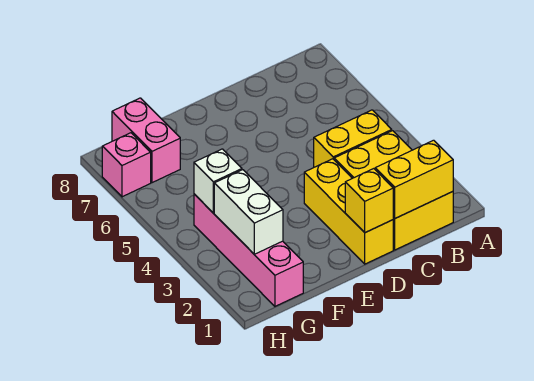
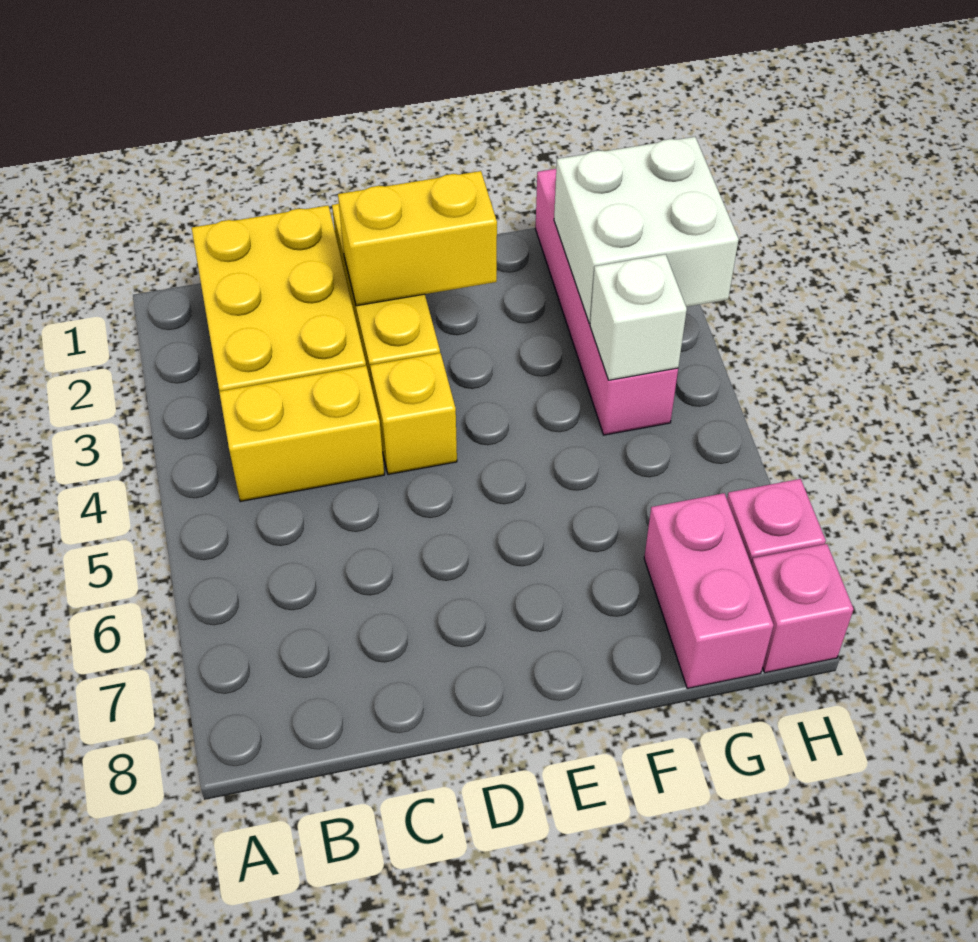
yellow brick B1:C1 level 2 -> yellow brick D2:E2 level 2
yellow brick D1 level 2 -> yellow brick D4 level 1
white brick G2:G3 level 2 -> white brick G2:H3 level 2
none -> pink brick H8 level 1

